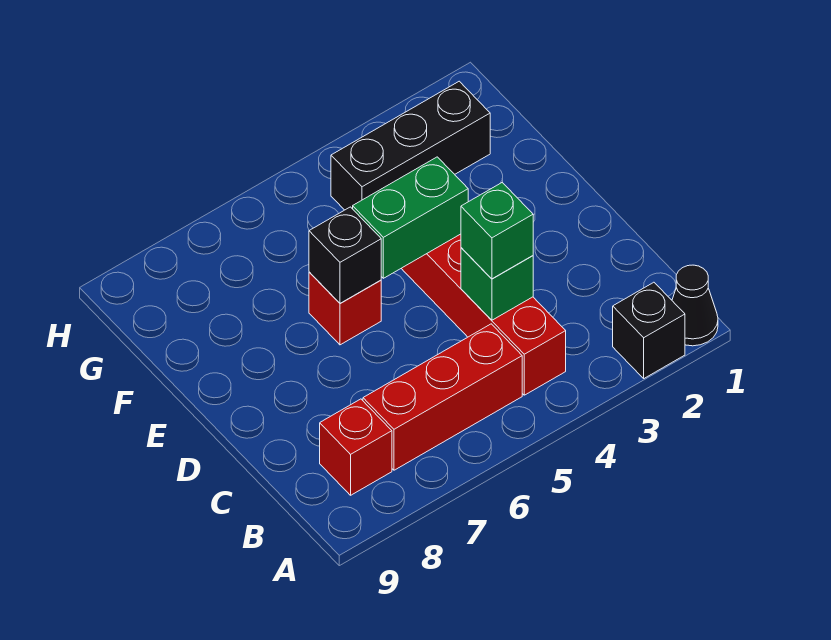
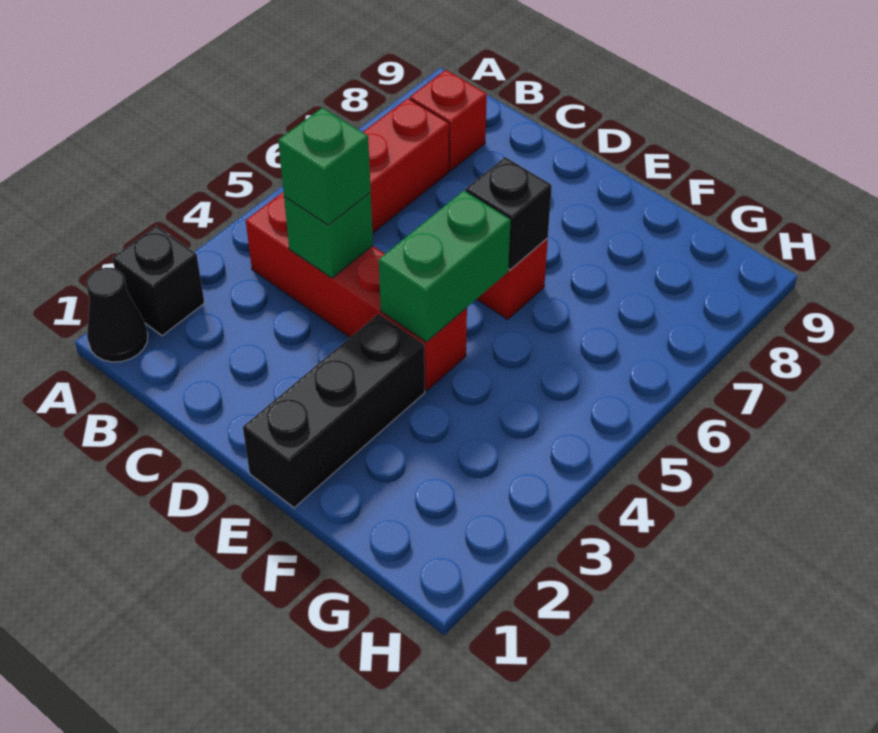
black brick G2:G4 level 1 -> black brick E1:E3 level 1

